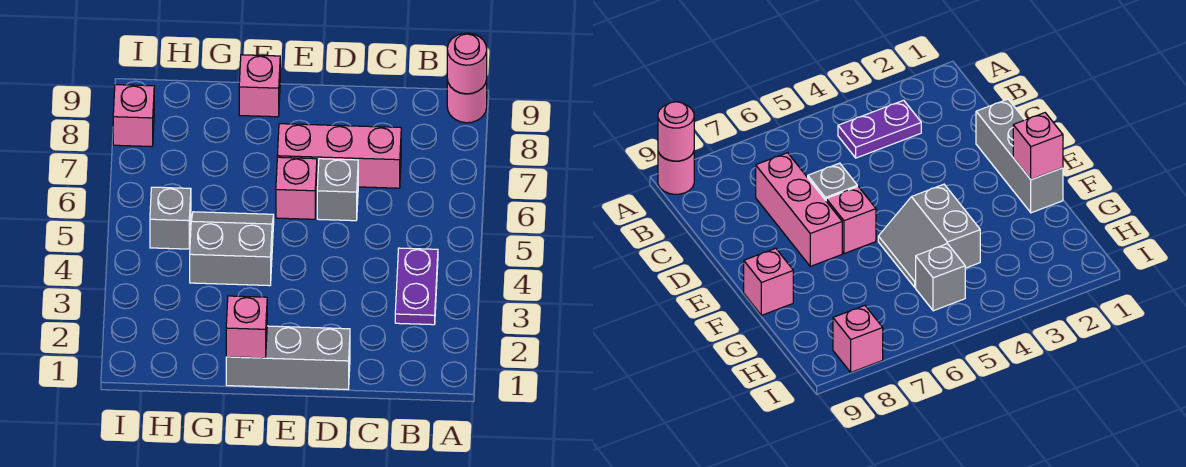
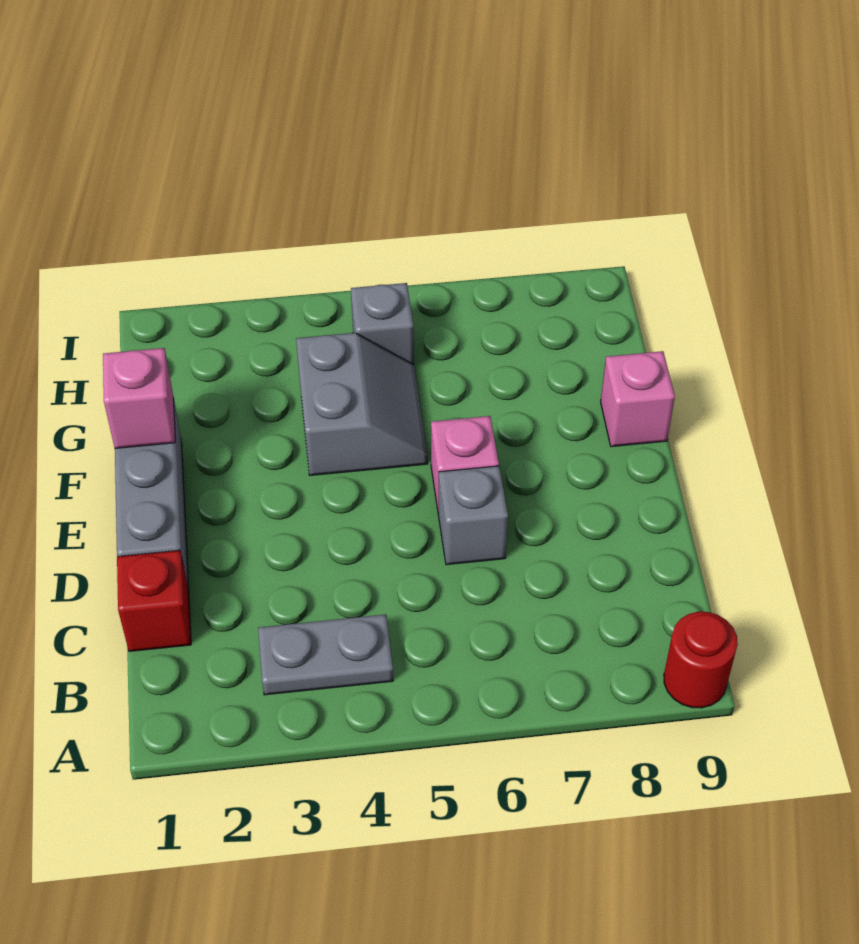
pink round brick A9 level 1 -> red round brick A9 level 1
pink round brick A9 level 2 -> none
purple plate B3:B4 level 1 -> grey plate B3:B4 level 1
none -> red brick C1 level 1
pink brick C7:E7 level 1 -> none
pink brick I8 level 1 -> none

